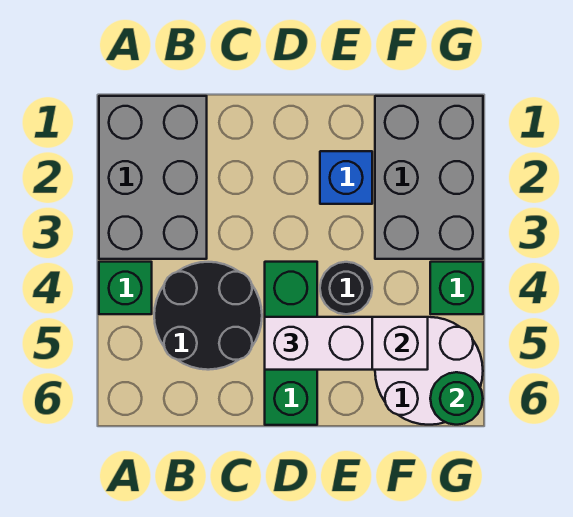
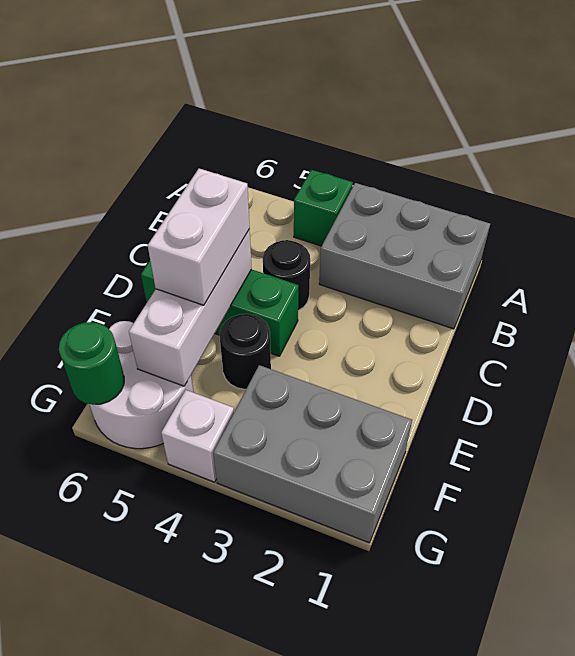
black round brick B4:C5 level 1 -> black round brick C4 level 1
blue brick E2 level 1 -> none
green brick G4 level 1 -> white brick G4 level 1

